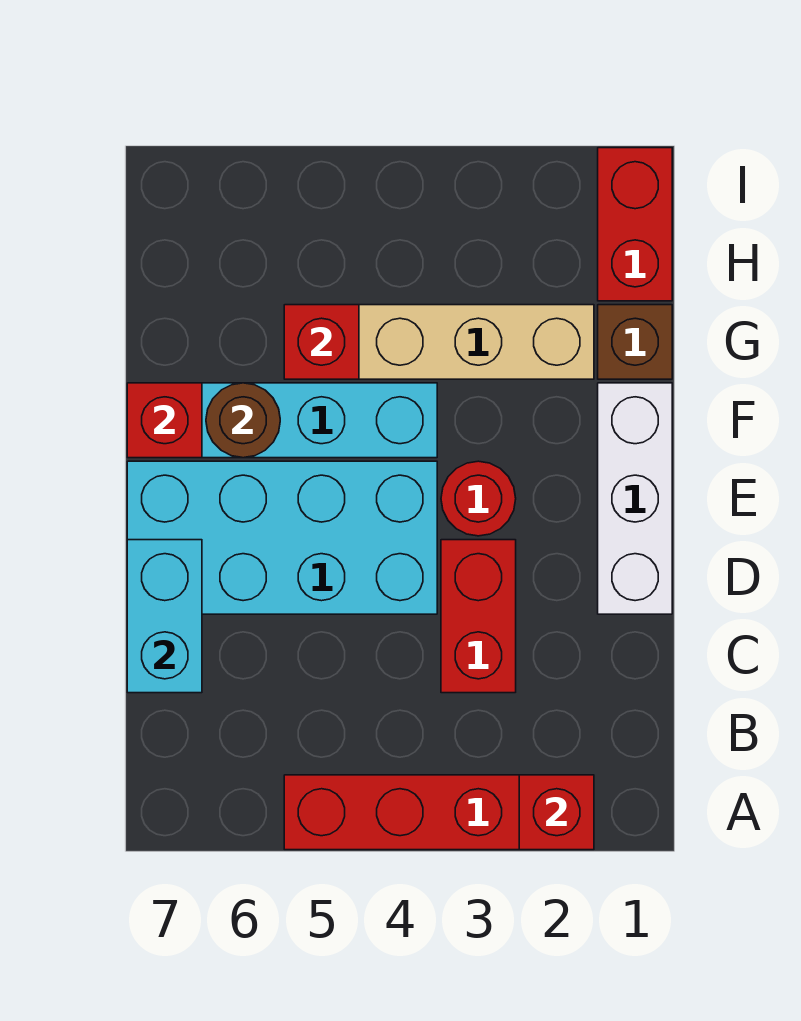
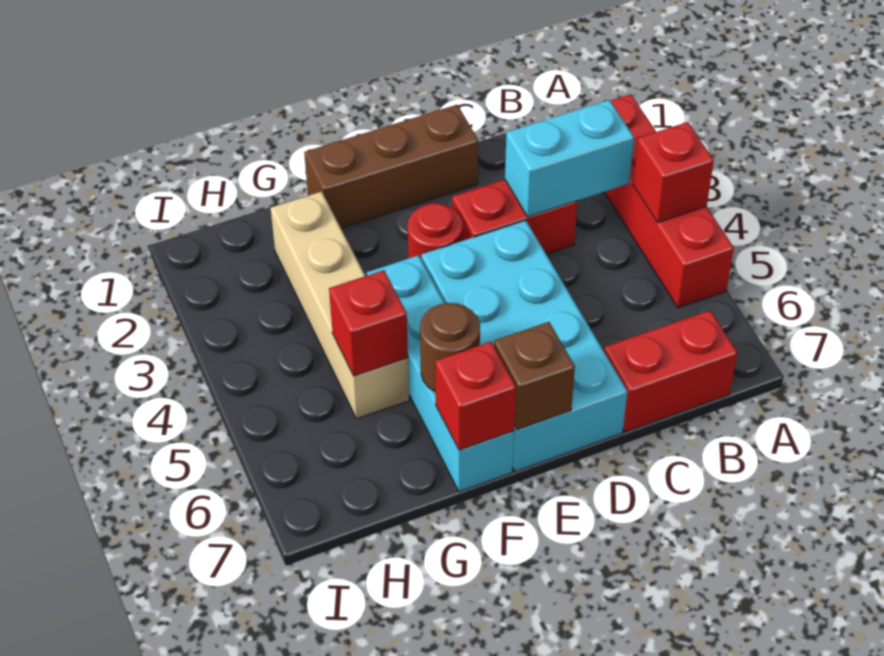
red brick A2 level 2 -> red brick A4 level 2
cyan brick C7:D7 level 2 -> cyan brick B3:C3 level 2
white brick D1:F1 level 1 -> brown brick D1:F1 level 1
brown brick G1 level 1 -> brown brick E7 level 2
red brick H1:I1 level 1 -> red brick B7:C7 level 1

